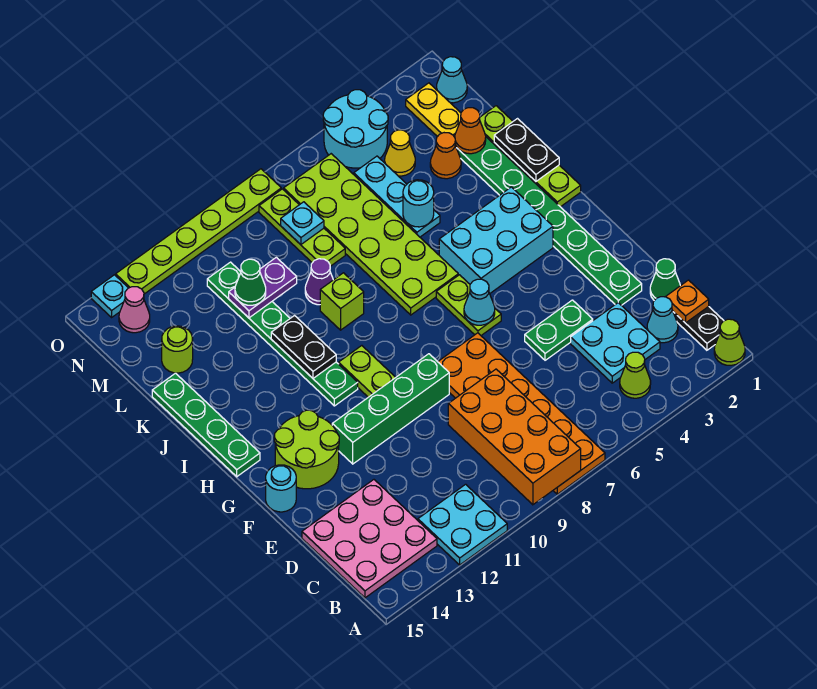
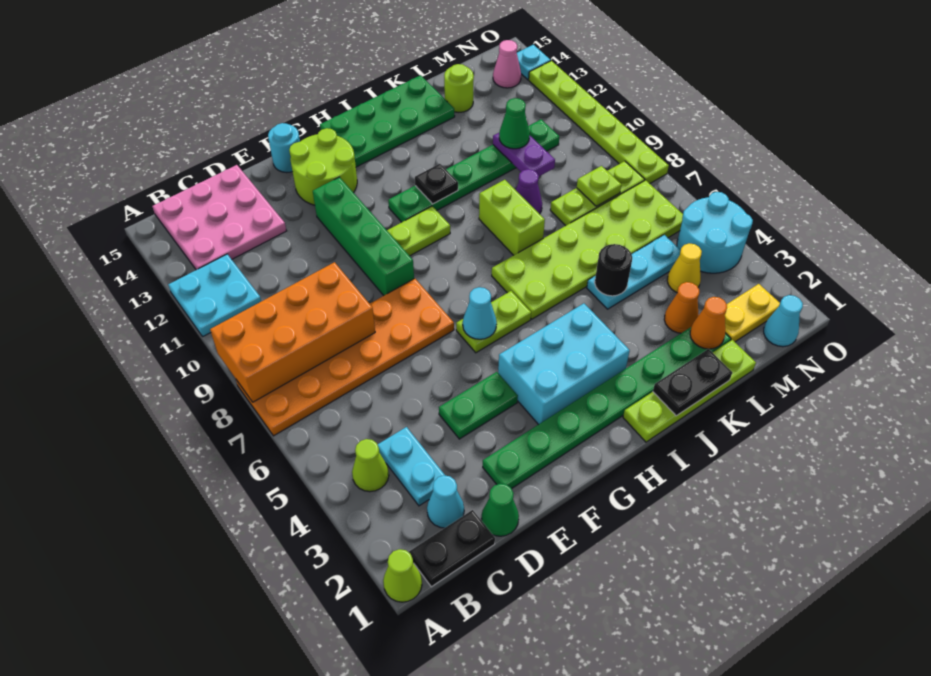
orange plate C1 level 2 -> none
cyan plate C3:D4 level 1 -> cyan plate C3:C4 level 1
green plate E4:E5 level 1 -> green plate E4:F4 level 1
cyan brick H3:I5 level 1 -> cyan brick G3:I4 level 1
green plate H15:K15 level 1 -> green plate H14:K15 level 1
black plate I11:J11 level 2 -> black plate I11 level 2
lime brick J9 level 1 -> lime brick J8:J9 level 1
cyan round brick K5 level 2 -> black round brick K5 level 2
cyan plate M8 level 2 -> lime plate M8 level 2

